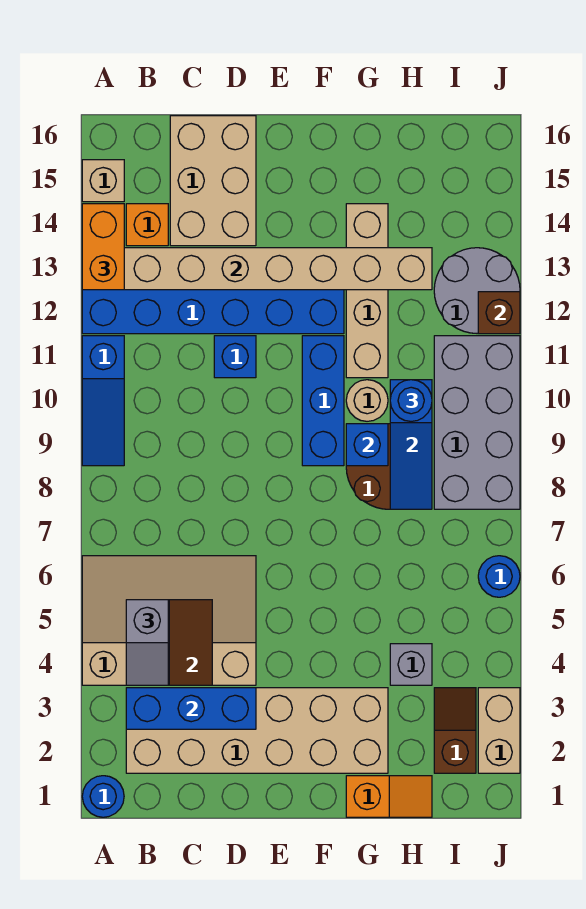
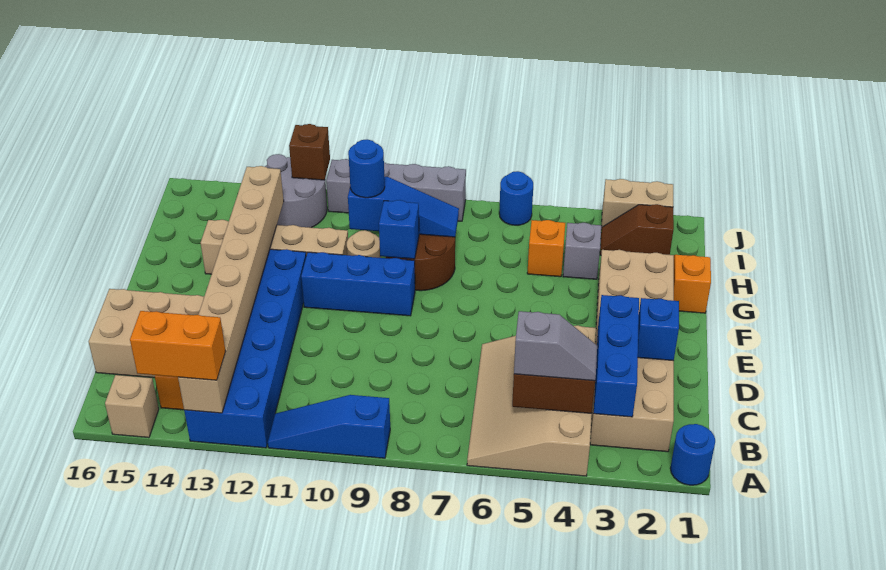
blue slope A9:A11 level 1 top 11 -> blue slope A9:A11 level 1 top 9
blue brick D11 level 1 -> blue brick D2 level 2
none -> orange brick H5 level 1
grey brick I8:J11 level 1 -> grey brick J8:J11 level 1

